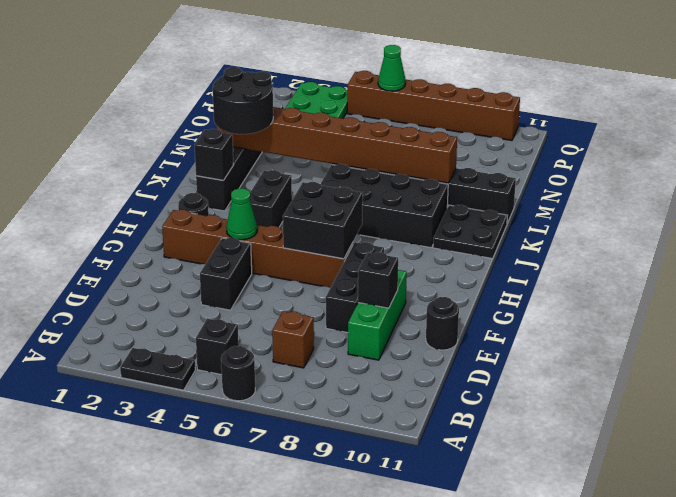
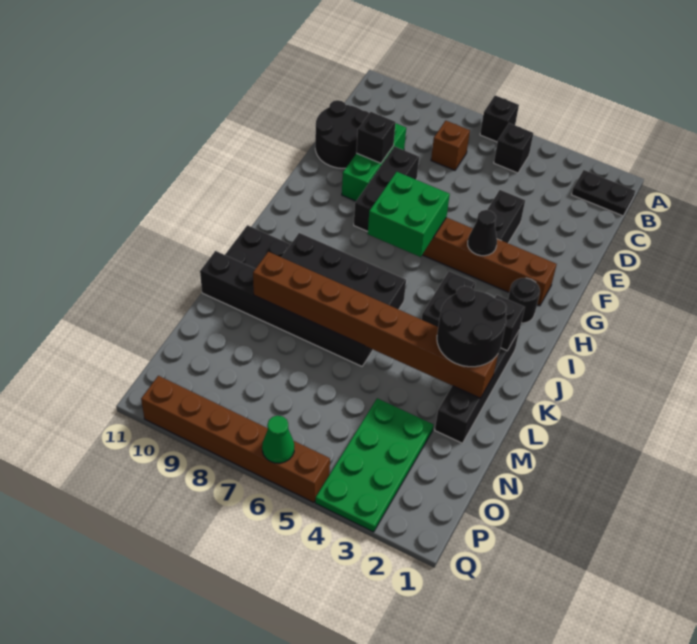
black plate A3:A4 level 1 -> black plate B1:B2 level 1
black round brick A6 level 1 -> black brick A6 level 1
black round brick E11 level 1 -> black round brick D10:E11 level 1
green cone G4 level 2 -> black cone G4 level 2
black brick G6:H7 level 2 -> green brick G6:H7 level 2

